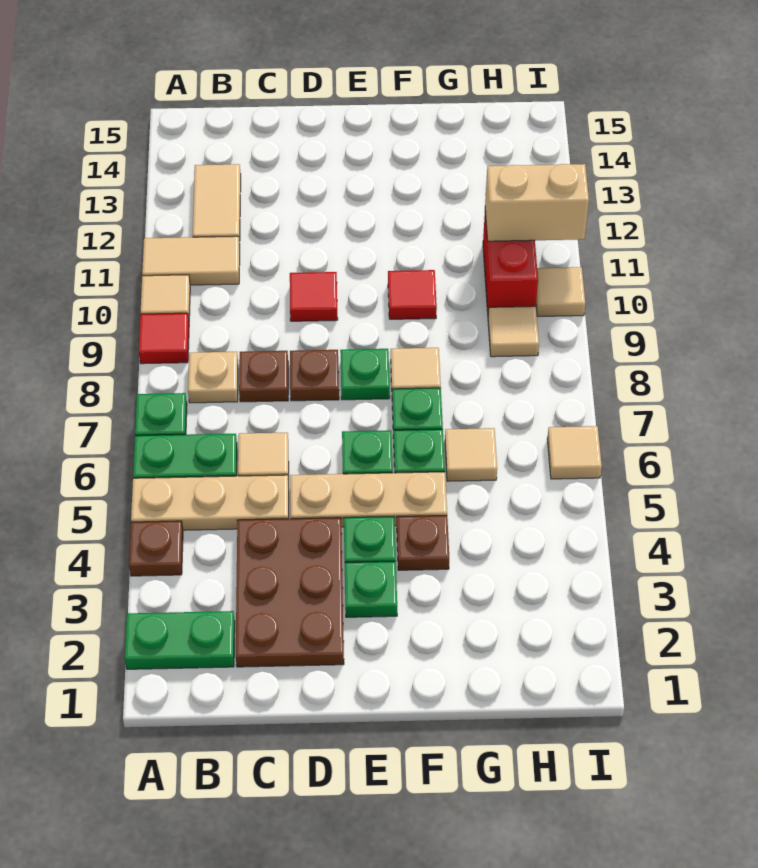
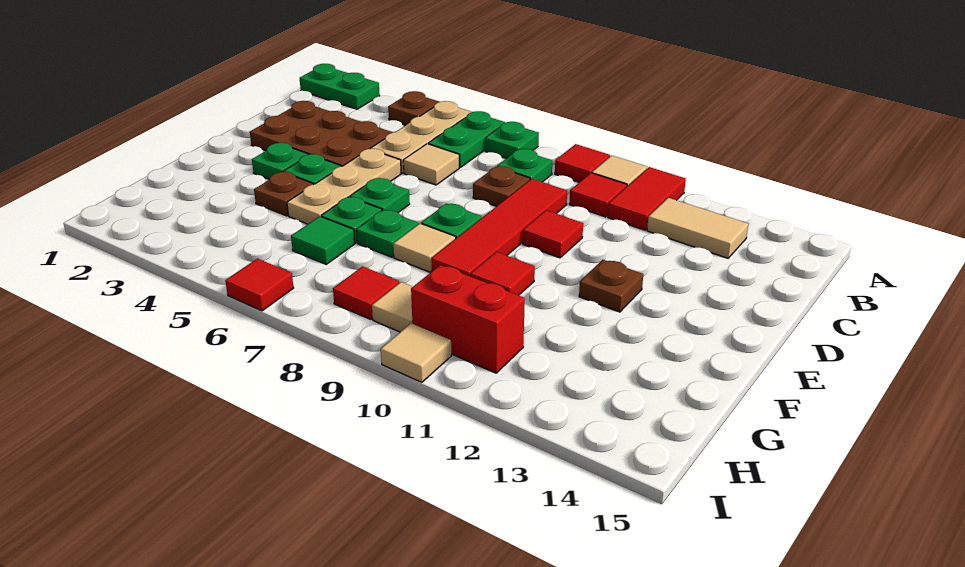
green plate A2:B2 level 1 -> green plate A1:A2 level 1
tan tile A11:B11 level 1 -> red tile A11:B11 level 1
tan plate B8 level 1 -> green plate B8 level 1
none -> red tile B10 level 1
none -> red tile C9:F9 level 1
brown plate D8 level 1 -> brown plate E12 level 1
tan tile G6 level 1 -> green tile G6 level 1
none -> red tile H8 level 1
tan brick H11:I11 level 2 -> none
tan tile I6 level 1 -> red tile I6 level 1

